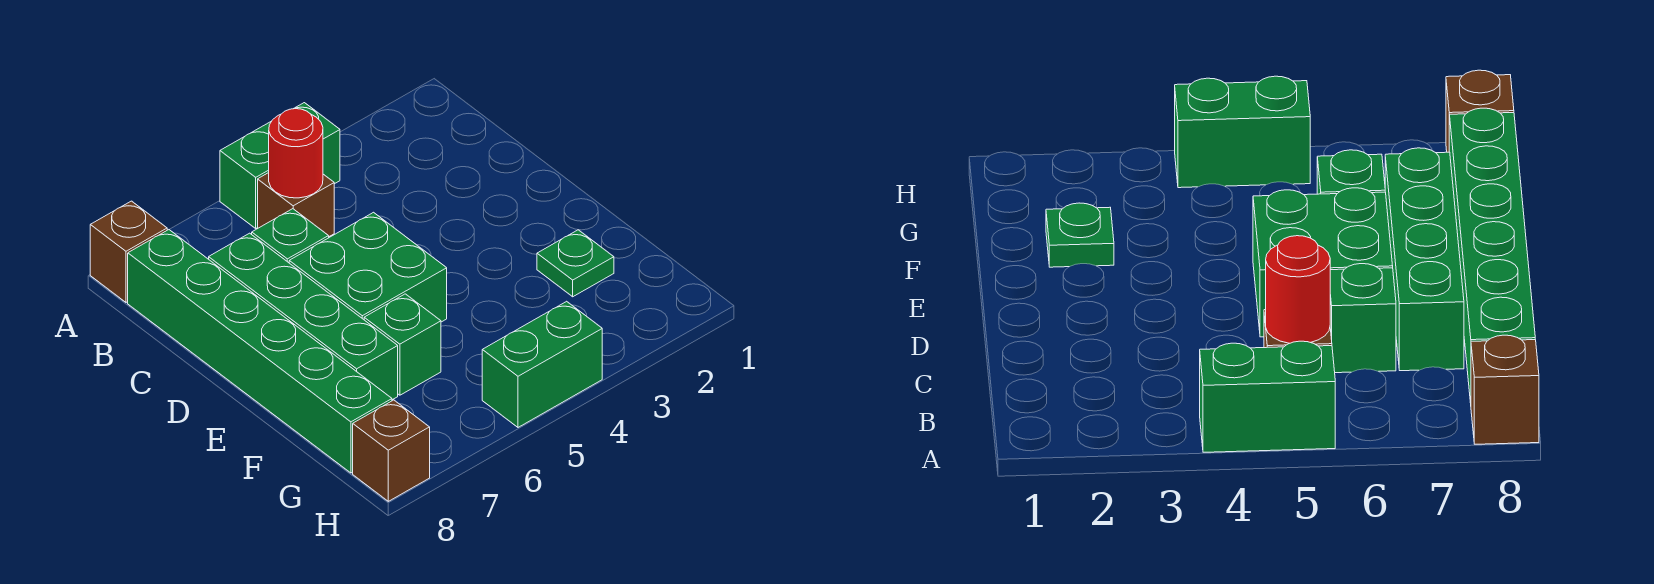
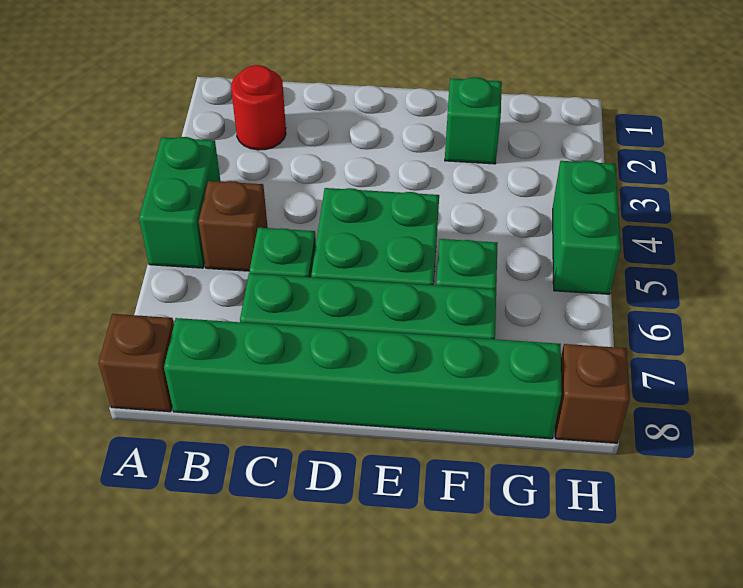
red round brick B5 level 2 -> red round brick B2 level 1
green plate F2 level 1 -> green brick F2 level 1

